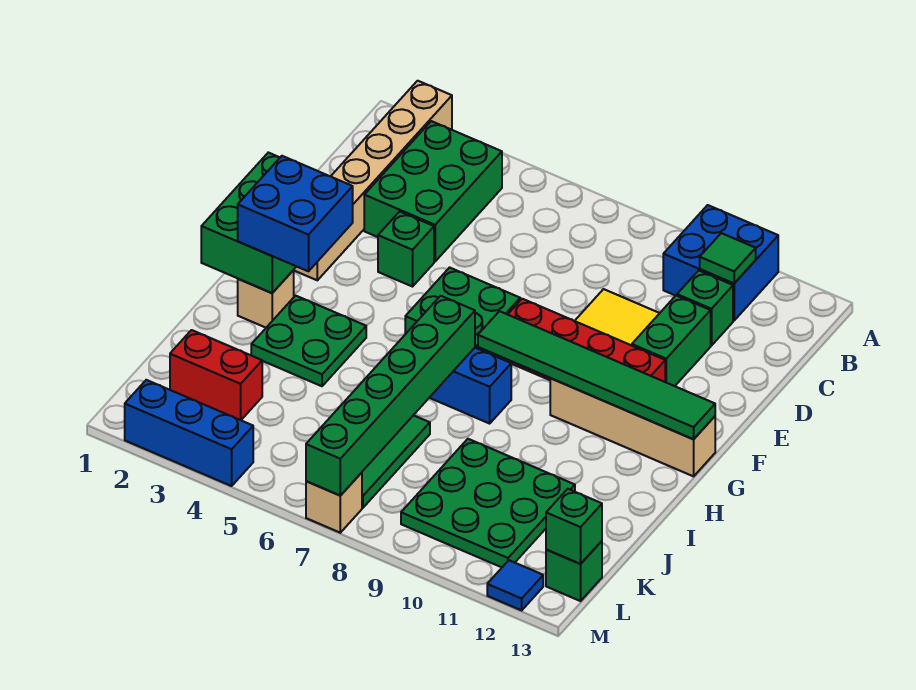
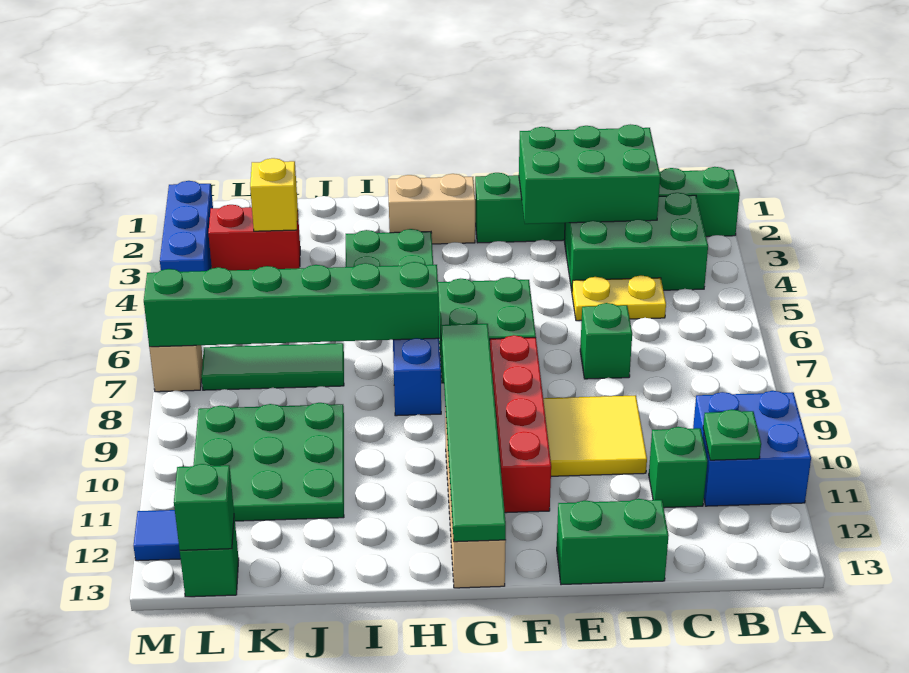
tan brick A2:F2 level 1 -> green brick A2:F2 level 1
green tile B11 level 2 -> green plate B11 level 2
none -> yellow plate C5:D5 level 1
green brick D11:E11 level 1 -> green brick D13:E13 level 1
green brick E4 level 1 -> green brick D7 level 1
green brick F1:H2 level 2 -> green brick C2:E3 level 2
blue brick G2:H3 level 3 -> none
tan brick H2 level 1 -> tan brick G2:H2 level 1
red brick K2:K3 level 1 -> red brick K3:L3 level 1
none -> yellow brick K3 level 2

